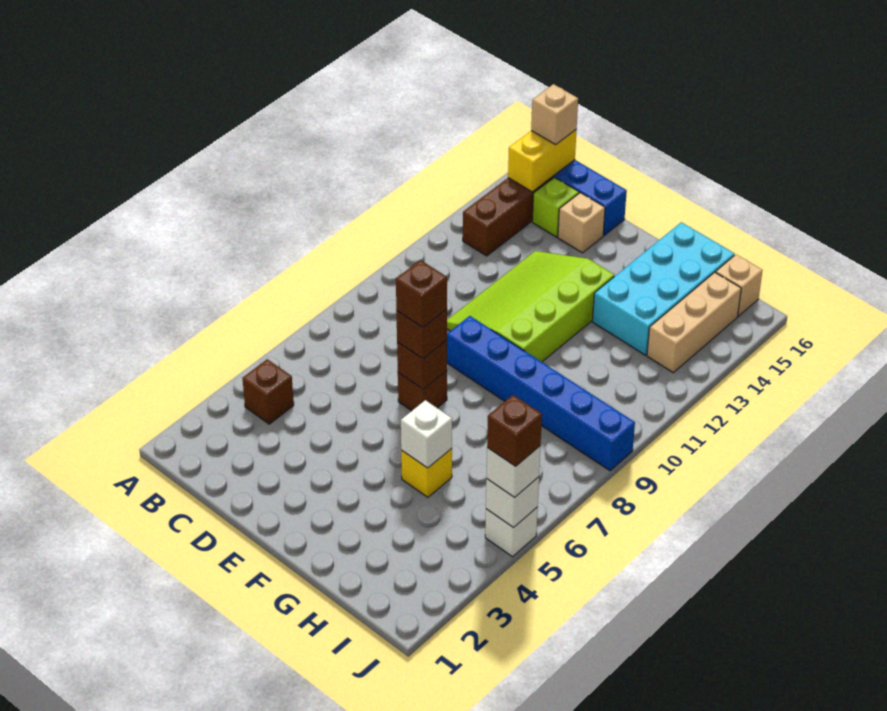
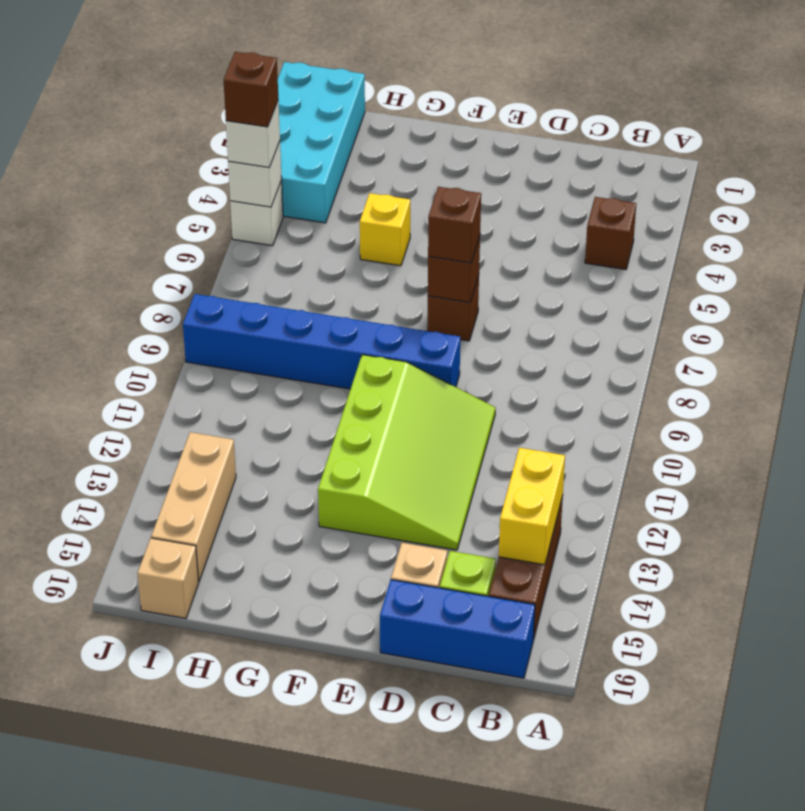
yellow brick B15:B16 level 2 -> yellow brick B13:B14 level 2
tan brick B16 level 3 -> none
brown brick E7 level 4 -> none
white brick G5 level 2 -> none
cyan brick G13:H16 level 1 -> cyan brick I1:J4 level 1

